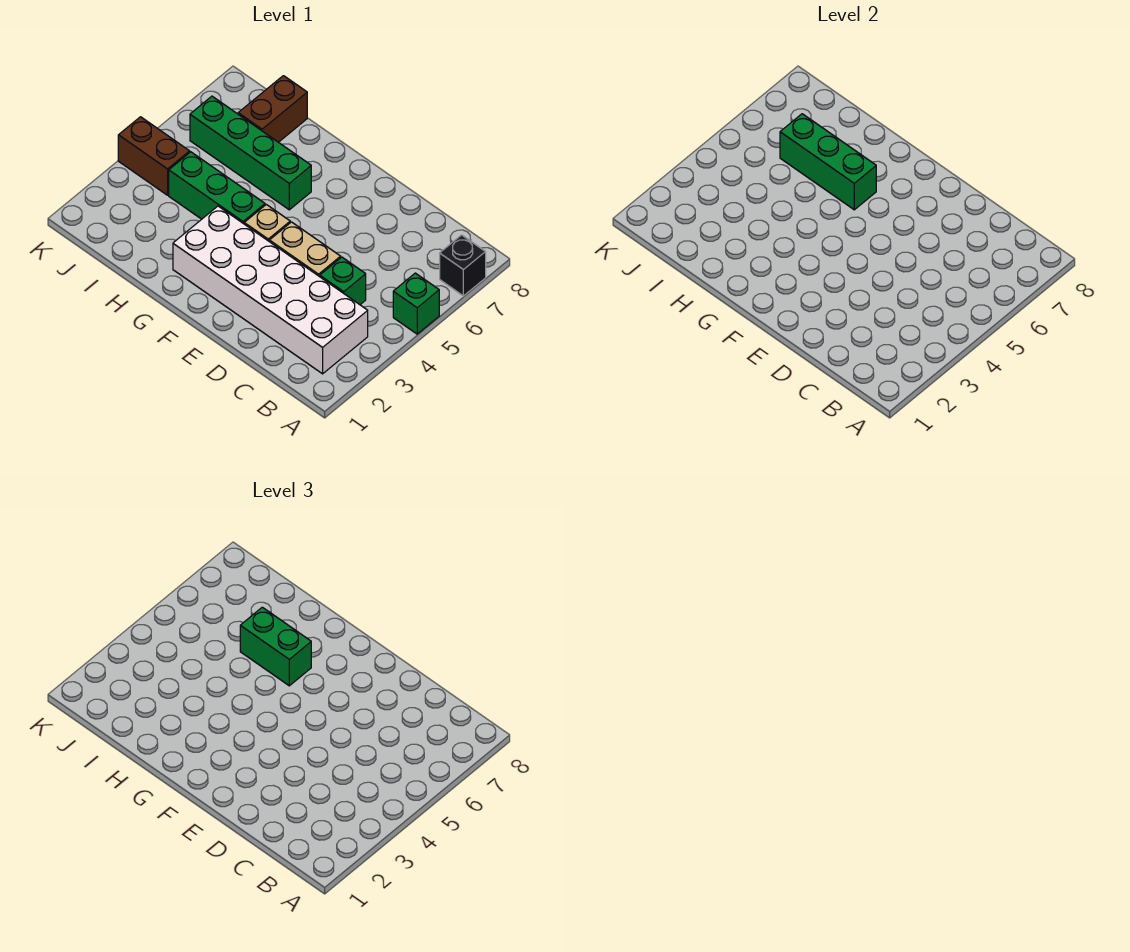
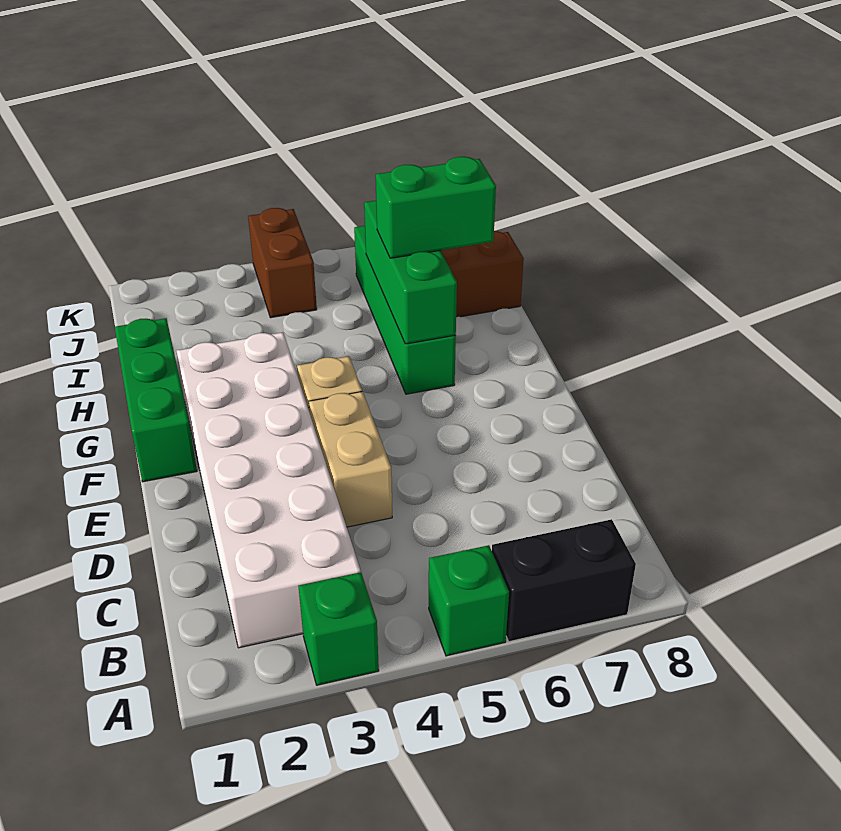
black brick A7 level 1 -> black brick A6:A7 level 1
green brick C4 level 1 -> green brick A3 level 1
green brick G4:I4 level 1 -> green brick F1:H1 level 1
green brick G6:H6 level 3 -> green brick H6:H7 level 3

